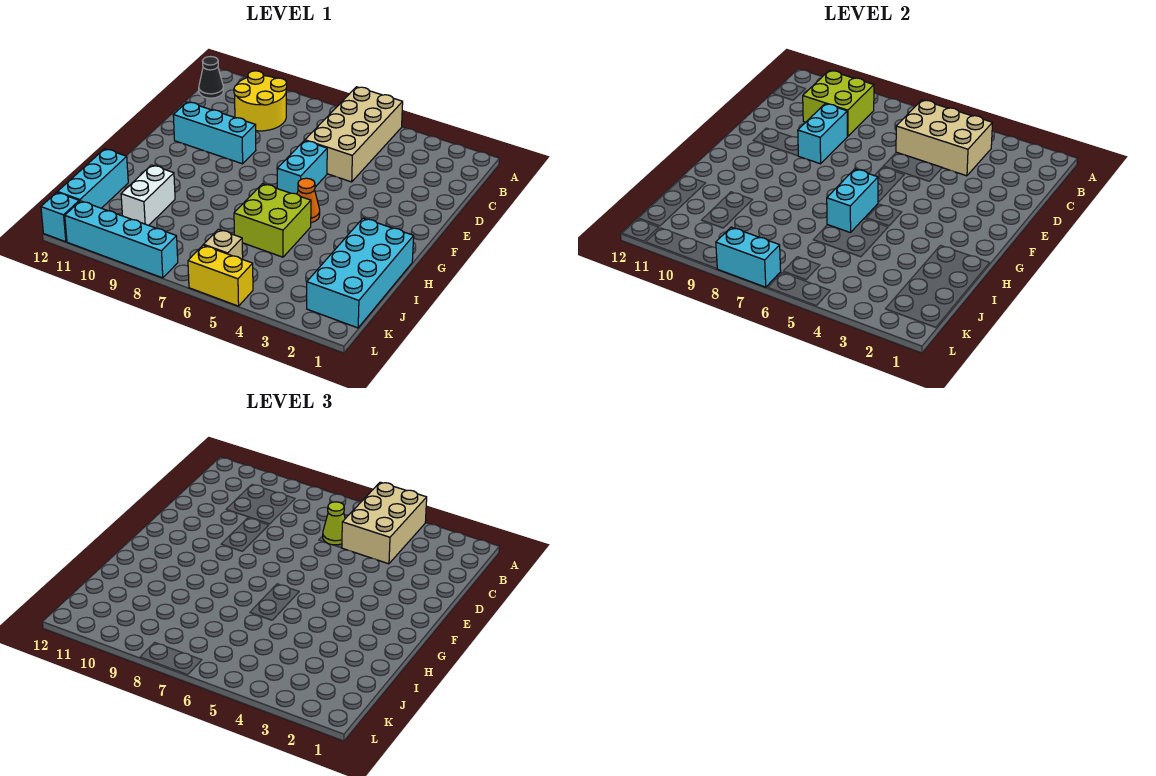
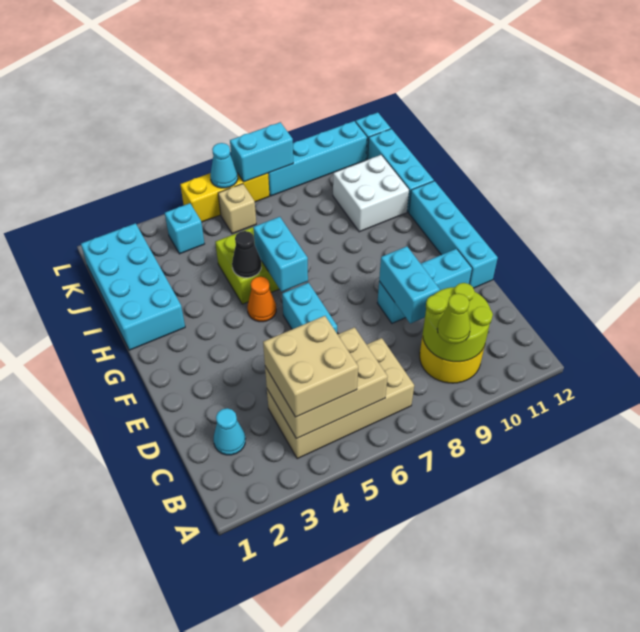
tan brick A4:C5 level 3 -> tan brick B4:C5 level 3
tan brick A5:D6 level 1 -> tan brick B4:C7 level 1
lime brick B9:C10 level 2 -> lime round brick B9:C10 level 2
black cone B12 level 1 -> black cone H5 level 2
none -> cyan cone C2 level 1
lime cone C6 level 3 -> lime cone B9 level 3
none -> cyan brick E12:H12 level 1
white brick I10:J10 level 1 -> white brick I10:J11 level 1
none -> cyan brick K4 level 1
yellow brick L5:L6 level 1 -> yellow brick L5:L7 level 1
none -> cyan cone L6 level 2

